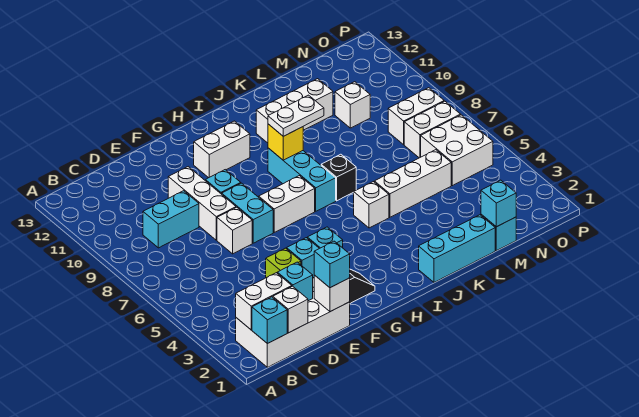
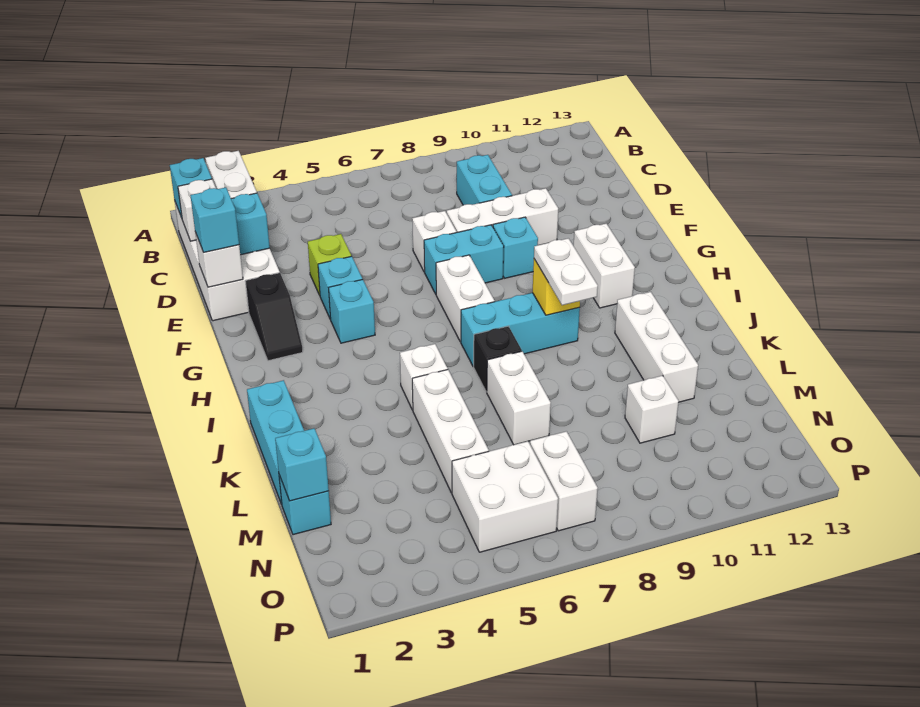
white brick N8:O8 level 1 -> white brick K7:L7 level 1

